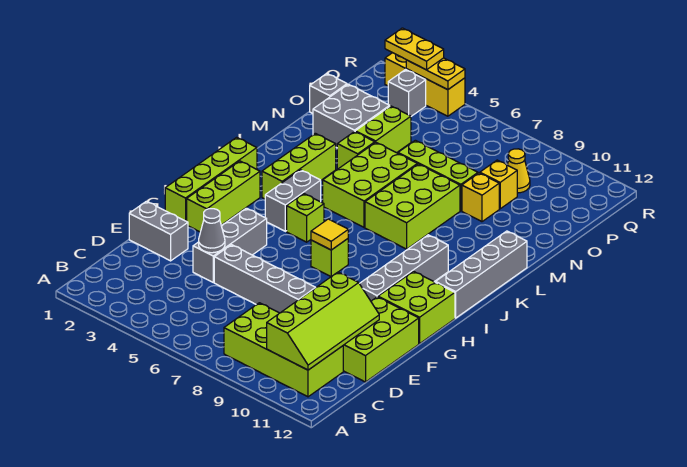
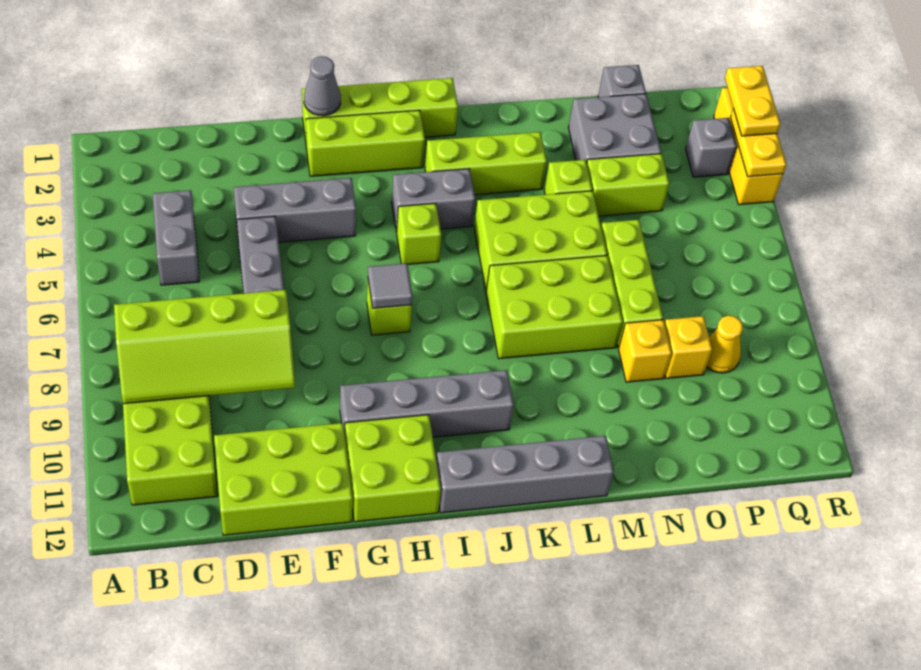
lime slope B10:E11 level 2 top 10 -> lime slope B8:E9 level 2 top 8
grey brick E1:E2 level 1 -> grey brick C4:C5 level 1
grey cone E4 level 2 -> grey cone G1 level 2
yellow tile H7 level 2 -> grey tile H7 level 2

